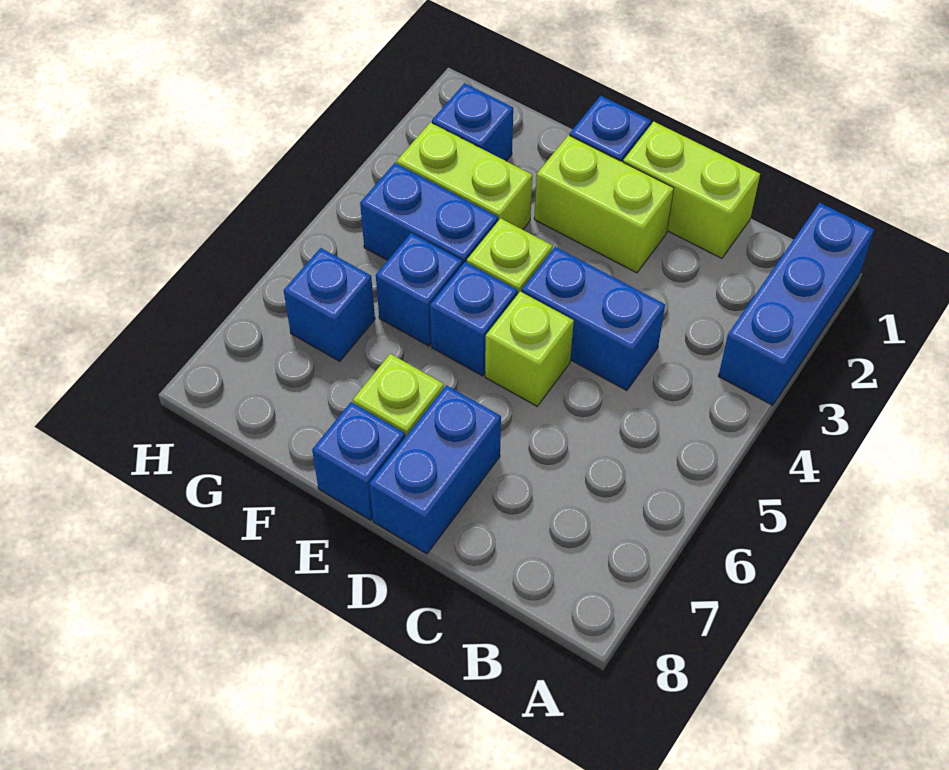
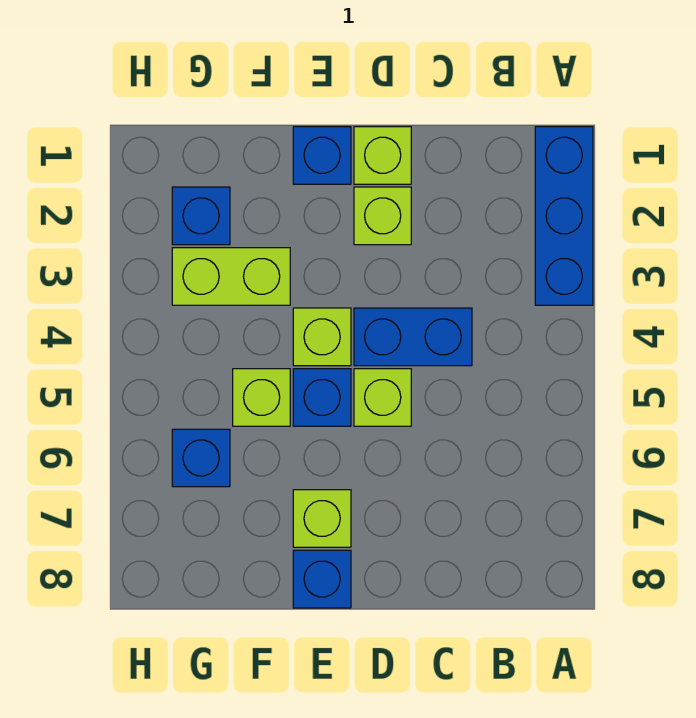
lime brick C1:D1 level 1 -> lime brick D1 level 1
lime brick D2:E2 level 1 -> lime brick D2 level 1
blue brick D7:D8 level 1 -> none
blue brick F4:G4 level 1 -> none
blue brick F5 level 1 -> lime brick F5 level 1

